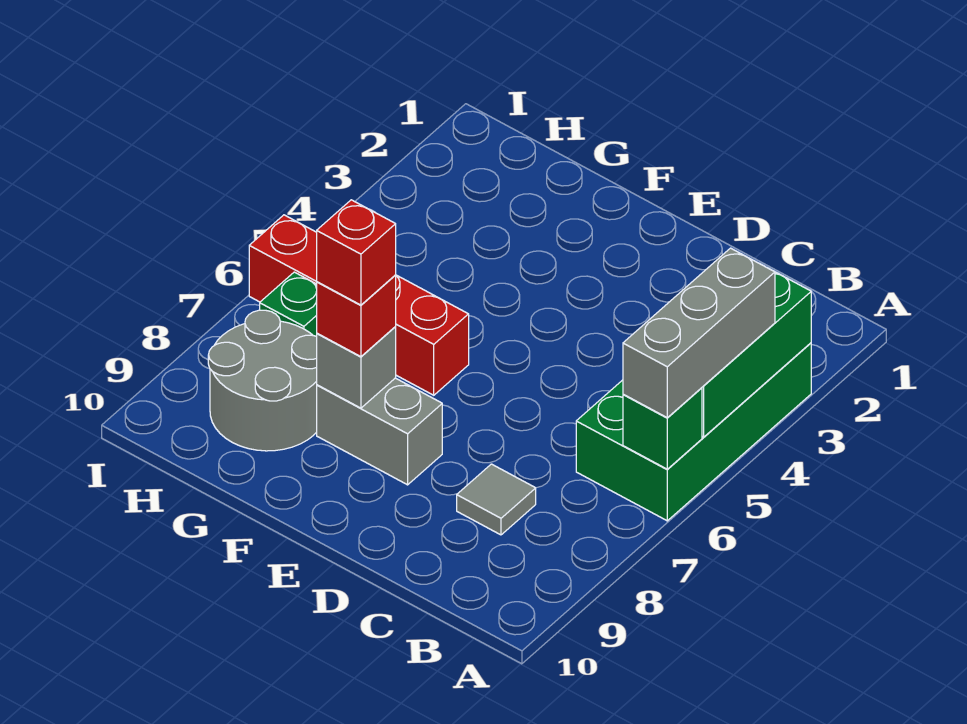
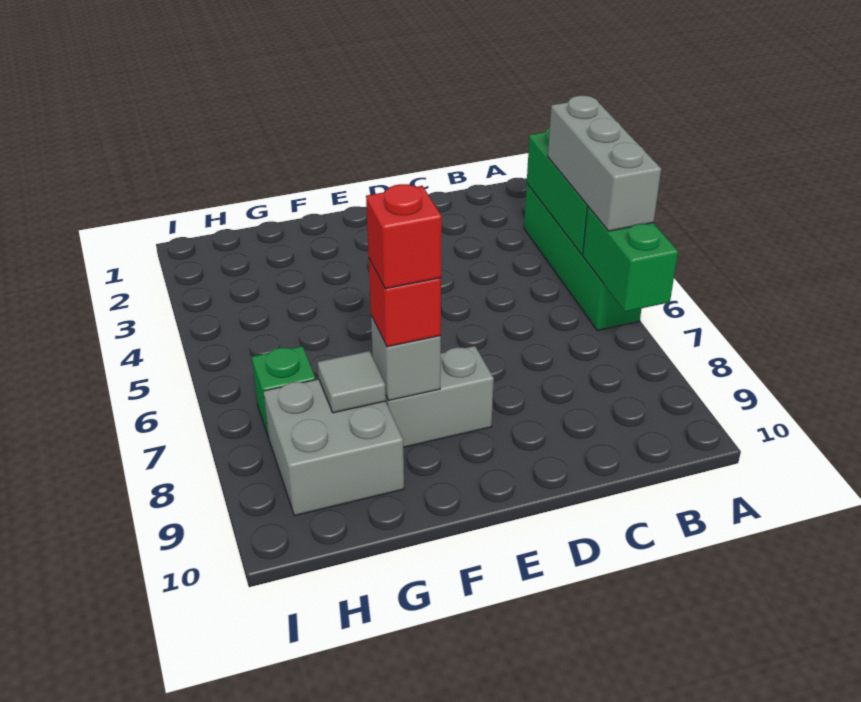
green brick A3:B6 level 1 -> green brick A3:A6 level 1
green brick A6 level 2 -> green brick A6:A7 level 2
grey tile C8 level 1 -> grey tile G8 level 2
red brick F6:I6 level 1 -> none
grey round brick G8:H9 level 1 -> grey brick G8:H9 level 1

